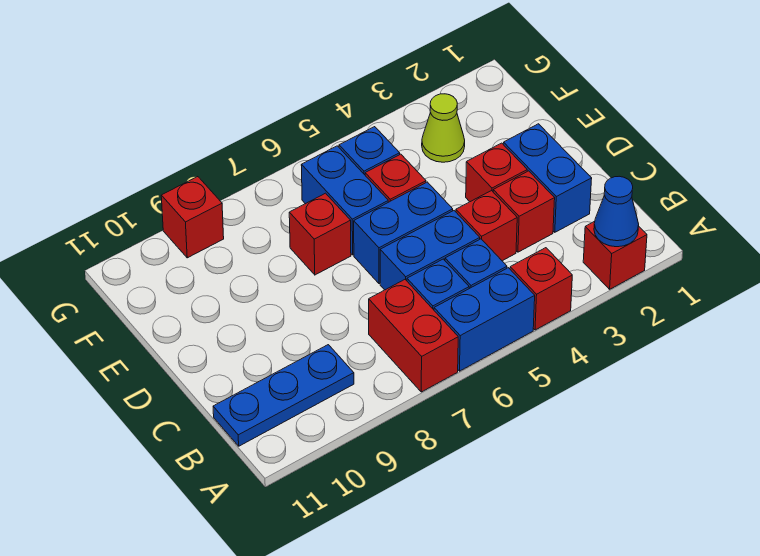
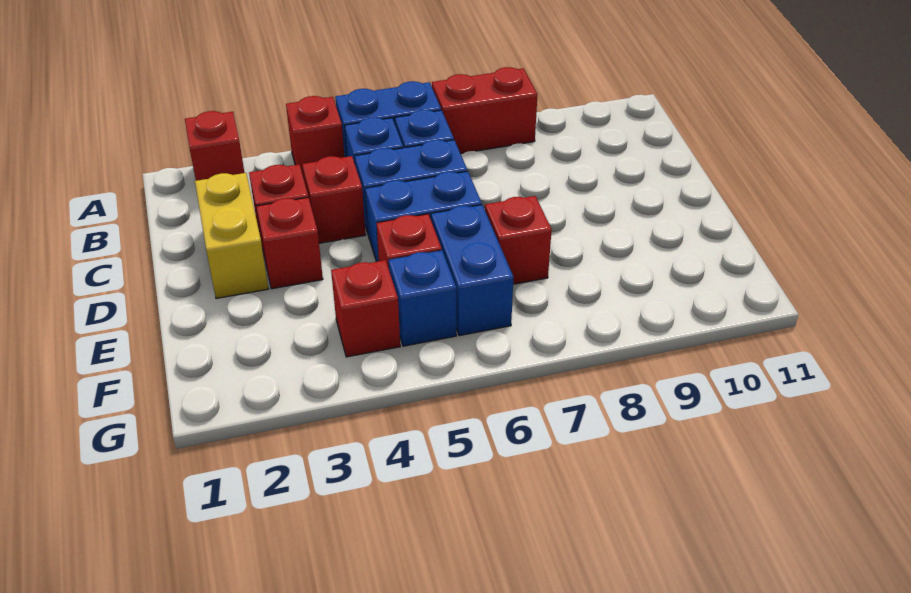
blue cone A2 level 2 -> none
red brick A7:B7 level 1 -> red brick A7:A8 level 1
blue plate B9:B11 level 1 -> none
blue brick C2:D2 level 1 -> yellow brick C2:D2 level 1
lime cone F3 level 1 -> none
red brick G9 level 1 -> red brick F4 level 1

